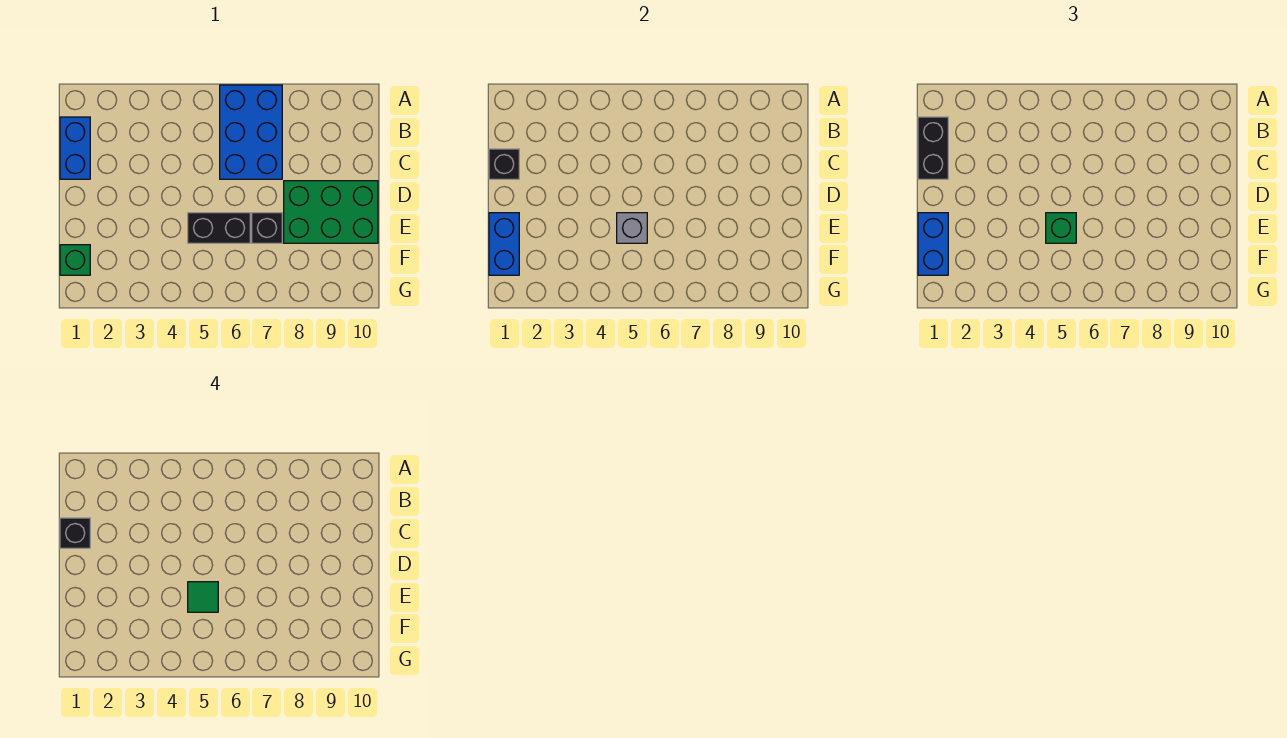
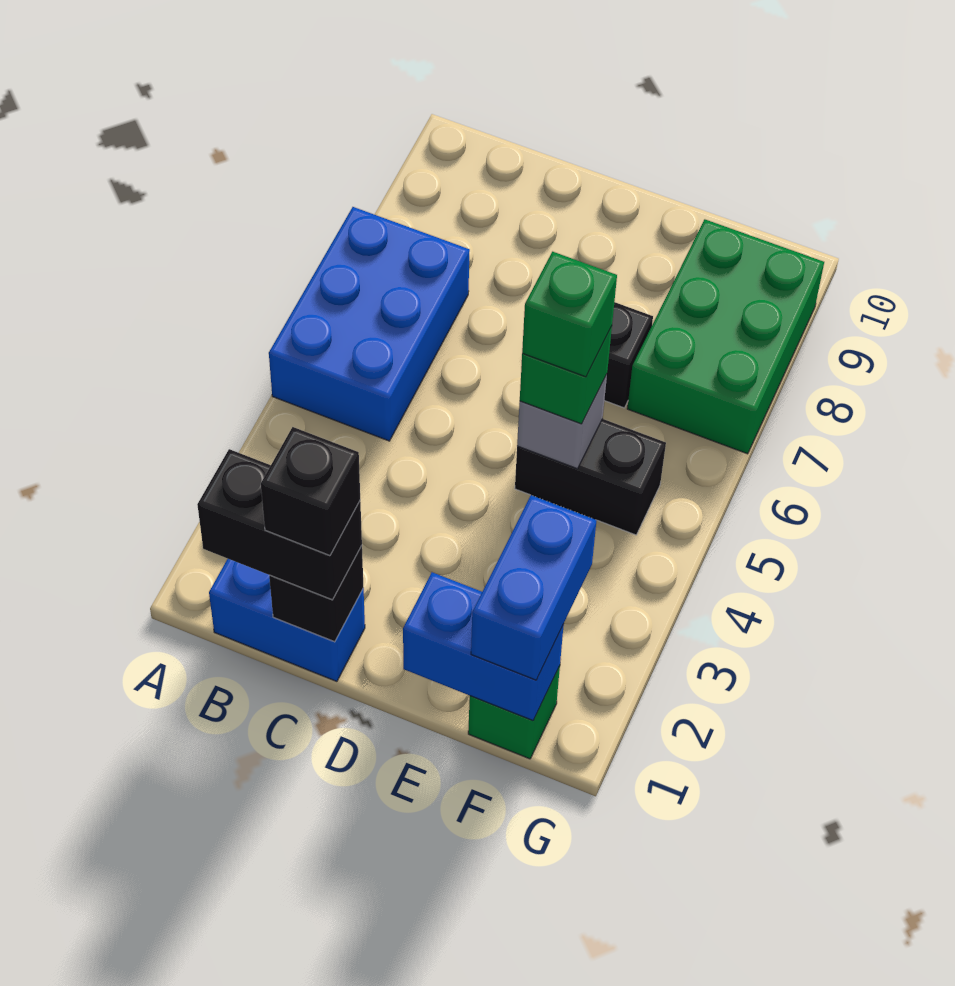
blue brick A6:C7 level 1 -> blue brick A5:B7 level 1
green brick D8:E10 level 1 -> green brick F7:G9 level 1
blue brick E1:F1 level 3 -> blue brick F1:F2 level 3
black brick E5:E6 level 1 -> black brick E5:F5 level 1
green tile E5 level 4 -> green brick E5 level 4

